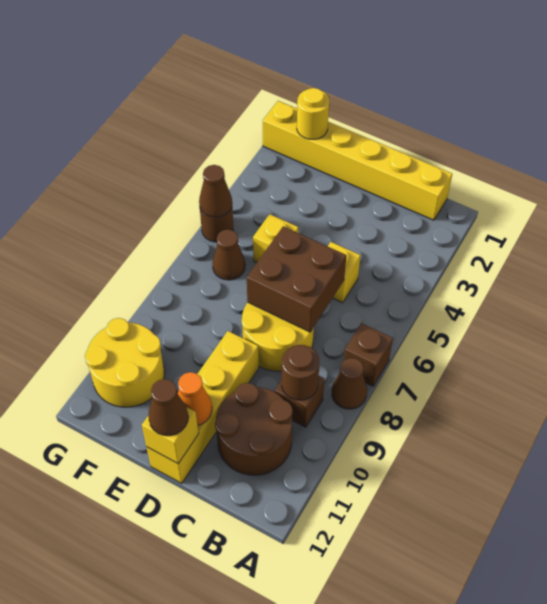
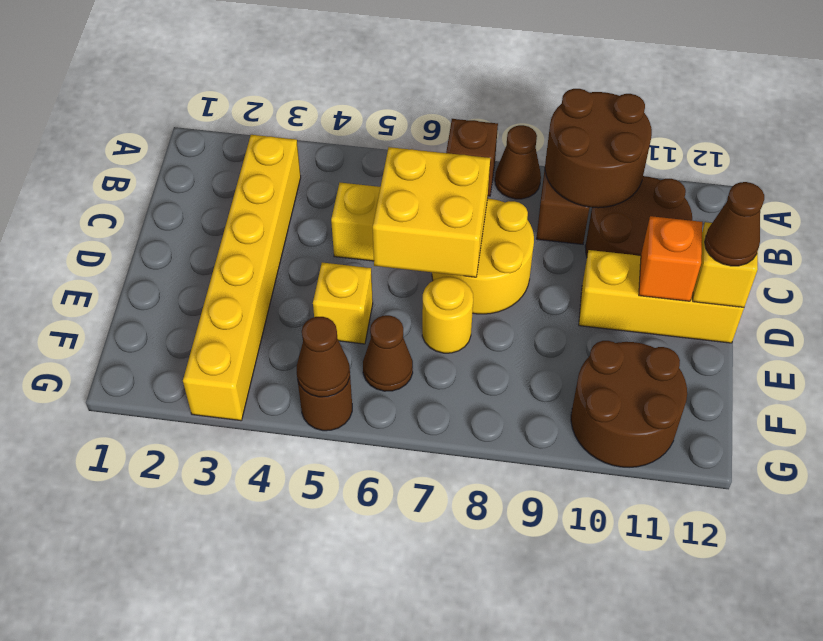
yellow brick B1:G1 level 1 -> yellow brick B3:G3 level 1
brown round brick B9 level 2 -> brown round brick A9:B10 level 2
brown brick C6:D7 level 2 -> yellow brick C6:D7 level 2
yellow brick D9:D12 level 1 -> yellow brick D10:D12 level 1
orange cone D11 level 2 -> orange brick D11 level 2
yellow round brick F1 level 2 -> yellow round brick E7 level 1
yellow round brick F10:G11 level 1 -> brown round brick F10:G11 level 1

